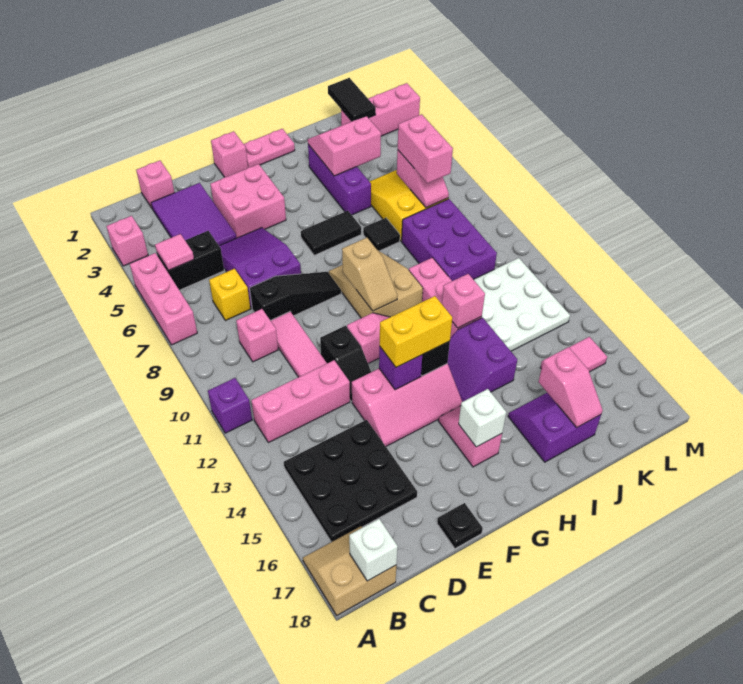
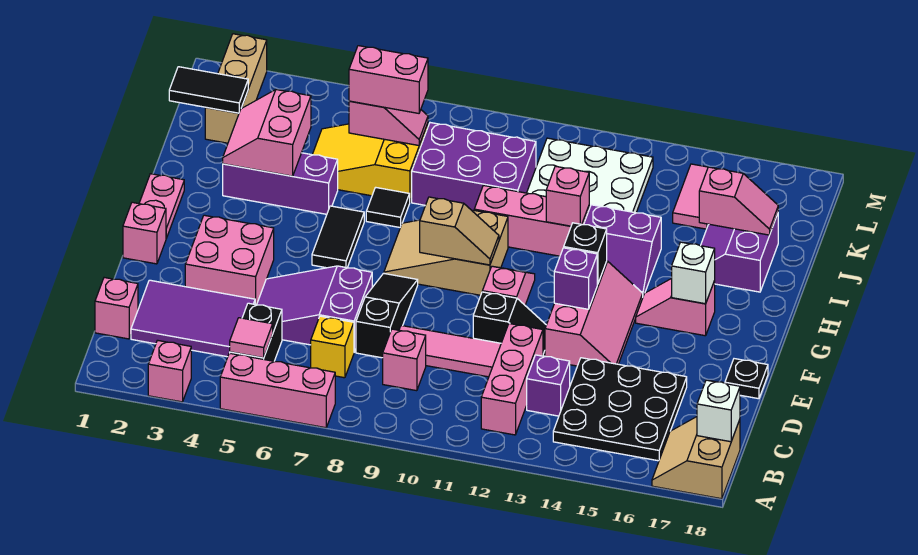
purple brick A11 level 1 -> purple brick C13 level 1
yellow brick F13:G13 level 3 -> none
pink brick K2:M2 level 1 -> tan brick K2:M2 level 1

